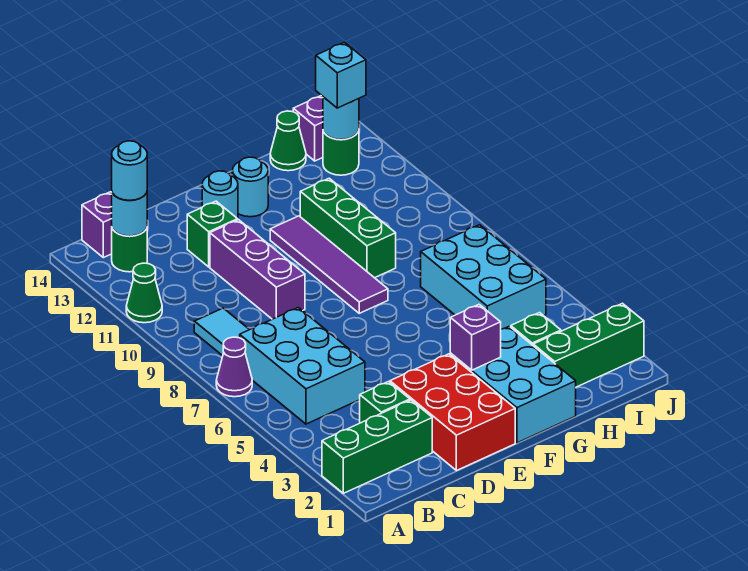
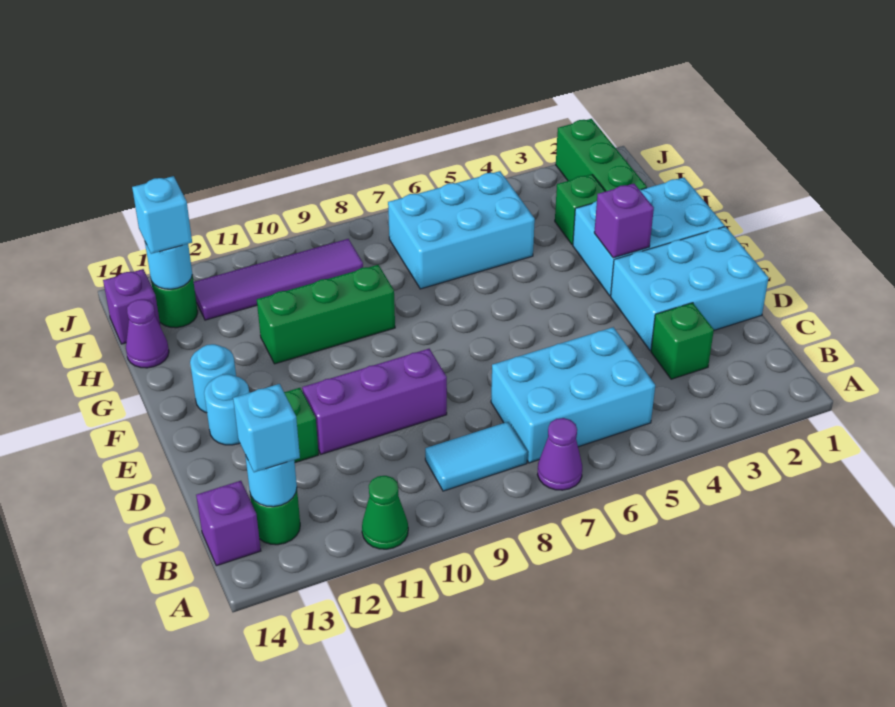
green brick A2:C2 level 1 -> none
cyan round brick B13 level 3 -> cyan brick B13 level 3
red brick D1:E3 level 1 -> cyan brick D1:E3 level 1
purple tile F8:F11 level 1 -> purple tile I9:I12 level 1
green cone H14 level 1 -> purple cone H14 level 1

